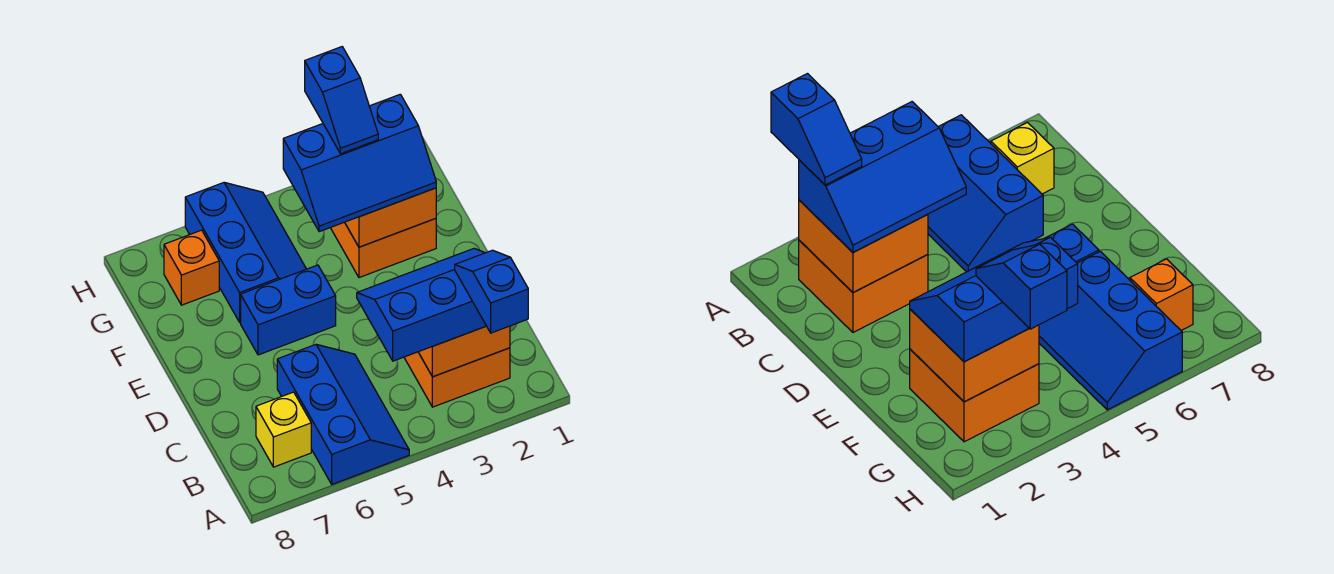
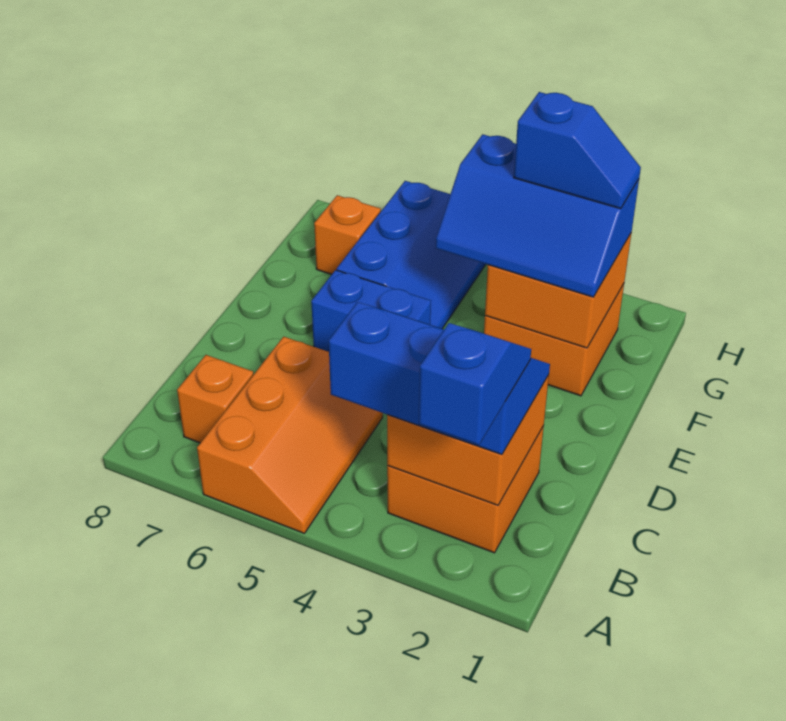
blue slope A5:C6 level 1 top 6 -> orange slope A5:C6 level 1 top 6
yellow brick B7 level 1 -> orange brick B7 level 1
blue slope G3:H3 level 4 top H -> blue slope G2:G3 level 4 top 3

